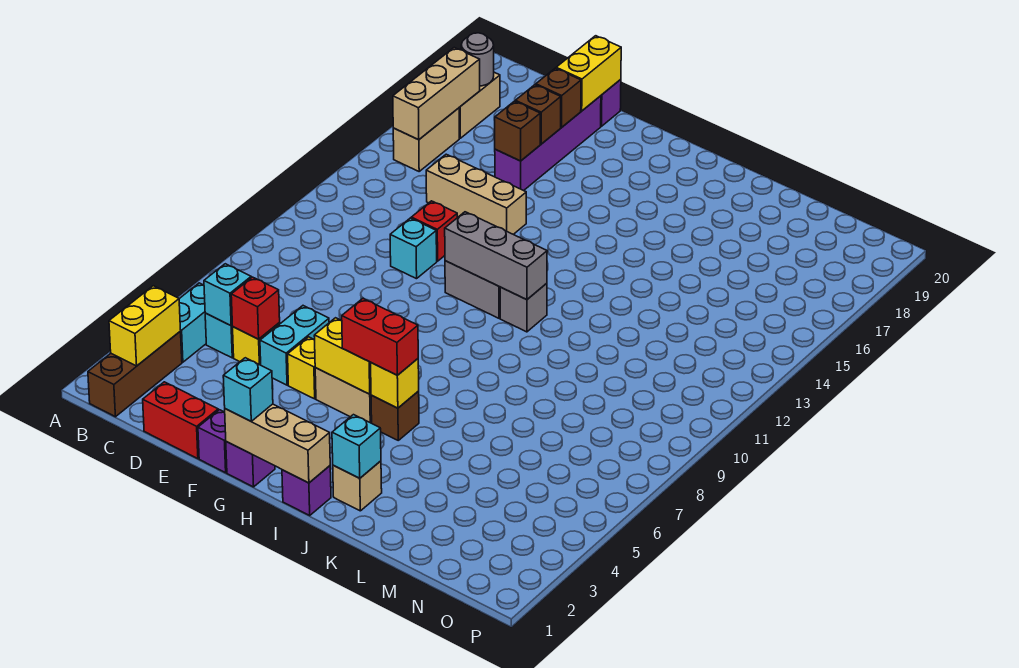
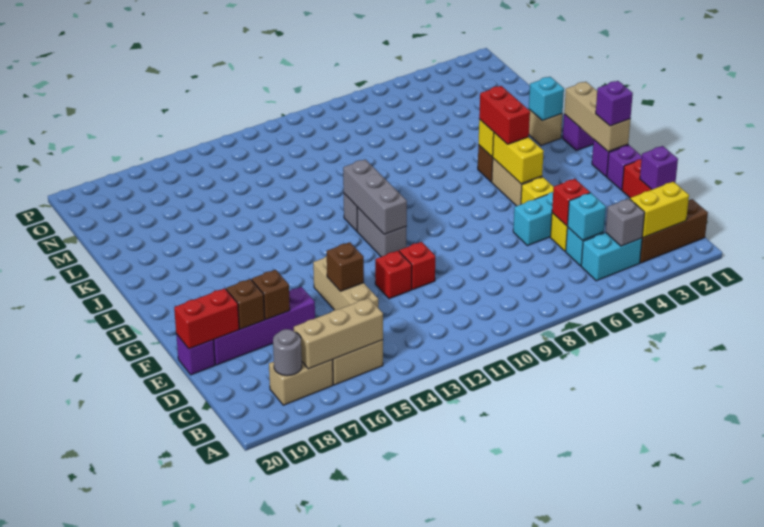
none -> grey brick B4 level 2
none -> purple brick D1 level 2
cyan brick E11 level 1 -> red brick E11 level 1
brown brick E16 level 2 -> brown brick E14 level 2
yellow brick E19:E20 level 2 -> red brick E19:E20 level 2
cyan brick G1 level 3 -> purple brick G1 level 3

